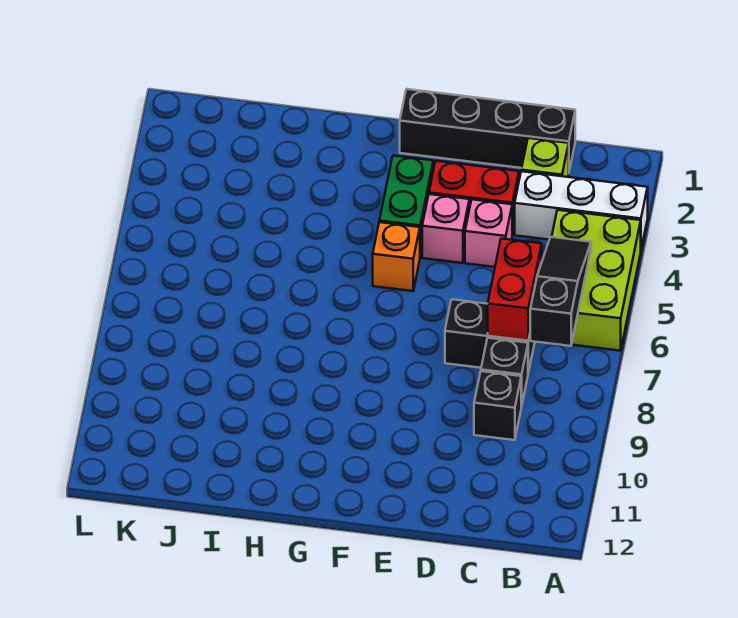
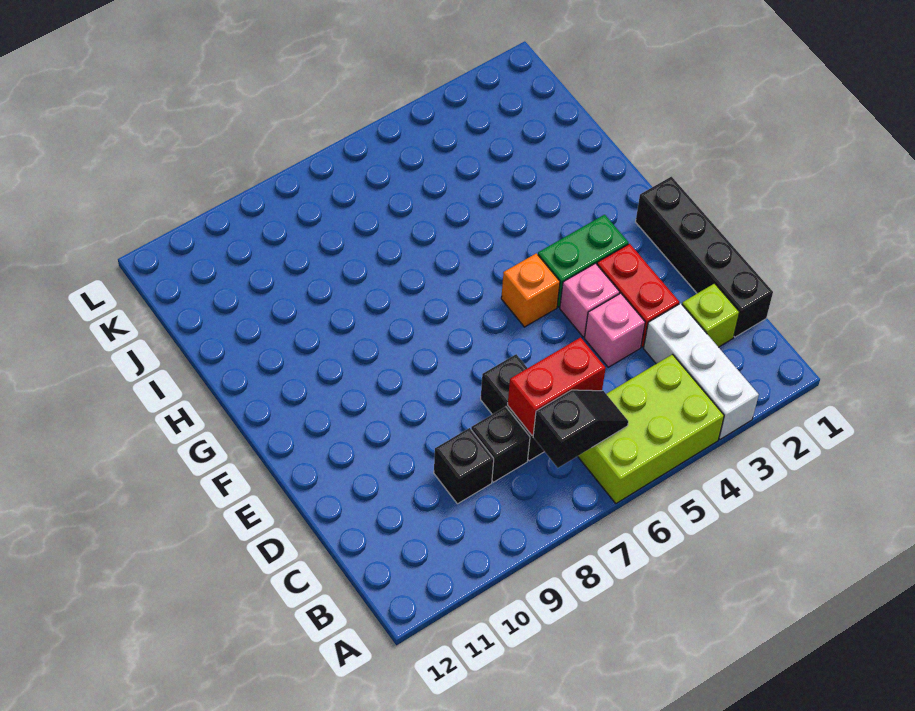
black slope B5:B7 level 2 top 7 -> black slope B6:B7 level 2 top 7

